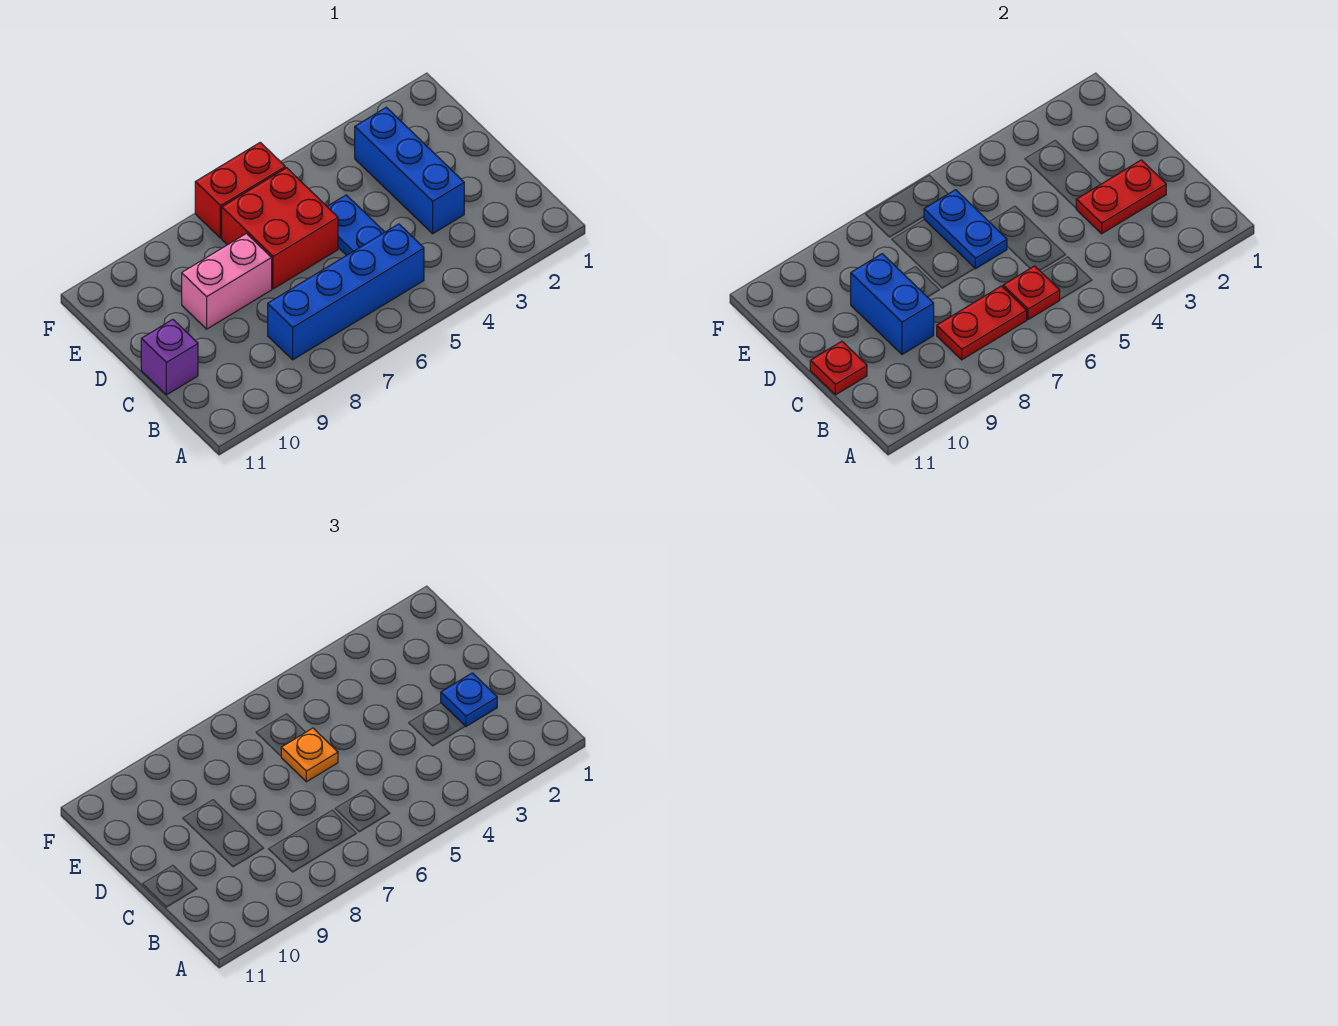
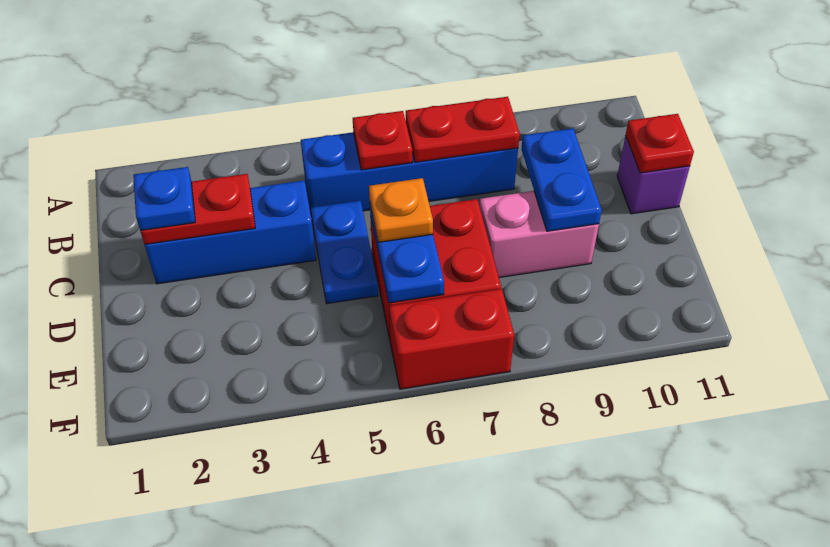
blue brick C3:E3 level 1 -> blue brick C2:C4 level 1
blue brick C9:D9 level 2 -> blue plate C9:D9 level 2

